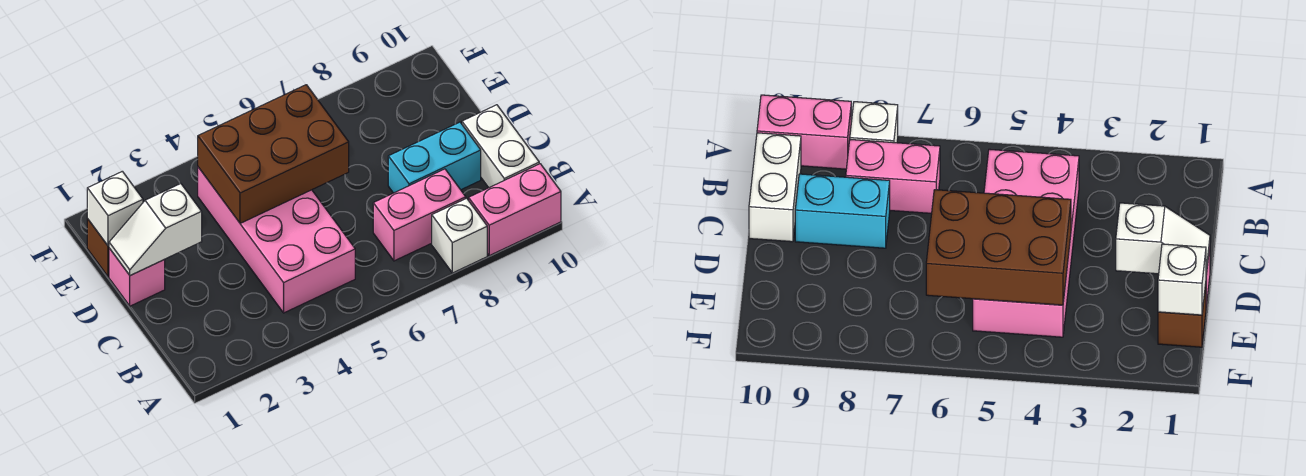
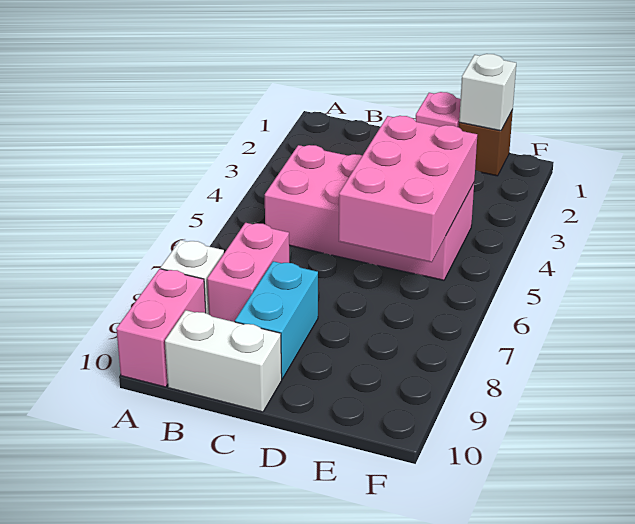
white slope D1:D2 level 2 top 2 -> none
brown brick D4:E6 level 2 -> pink brick D4:E6 level 2

